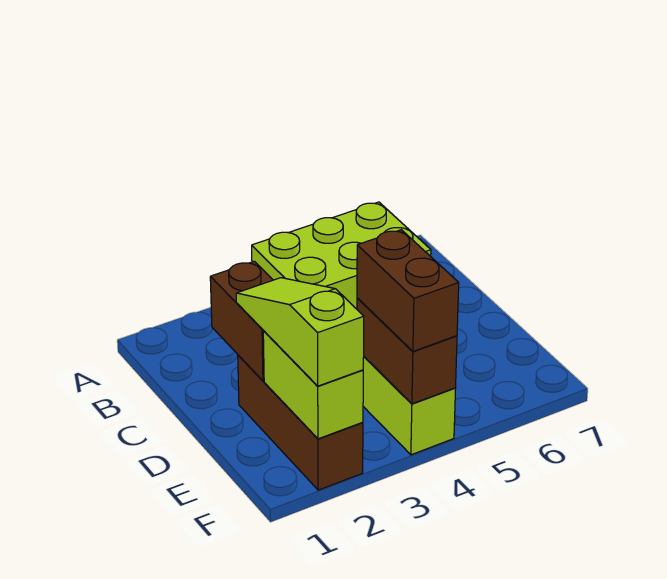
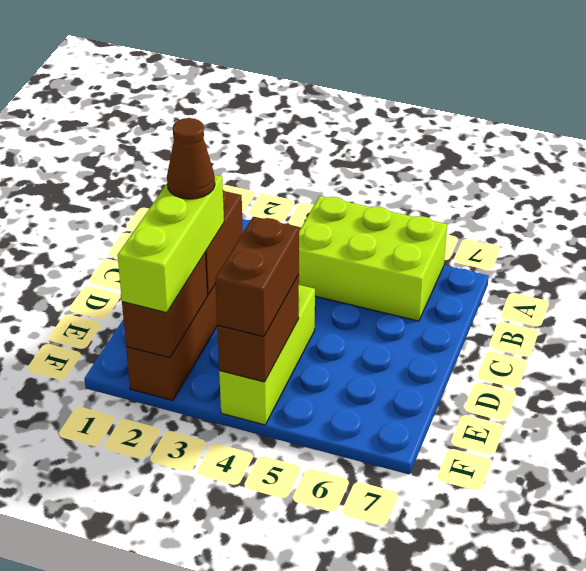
lime slope D2:F2 level 3 top F -> lime brick D2:F2 level 3
none -> brown cone D2 level 4
lime brick E2:F2 level 2 -> brown brick E2:F2 level 2

